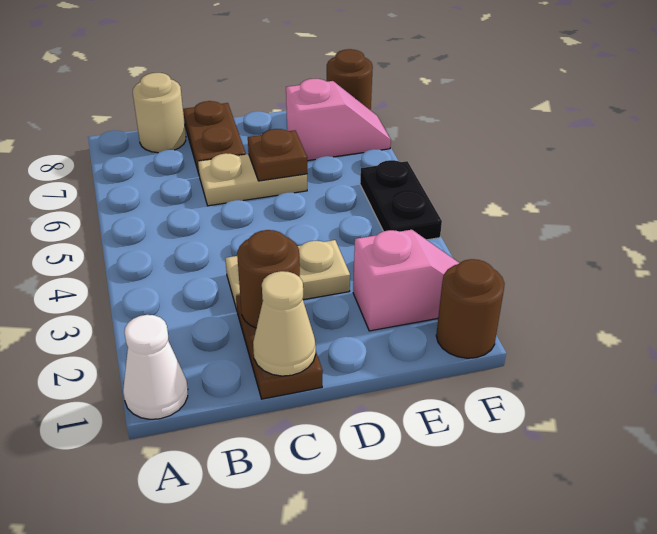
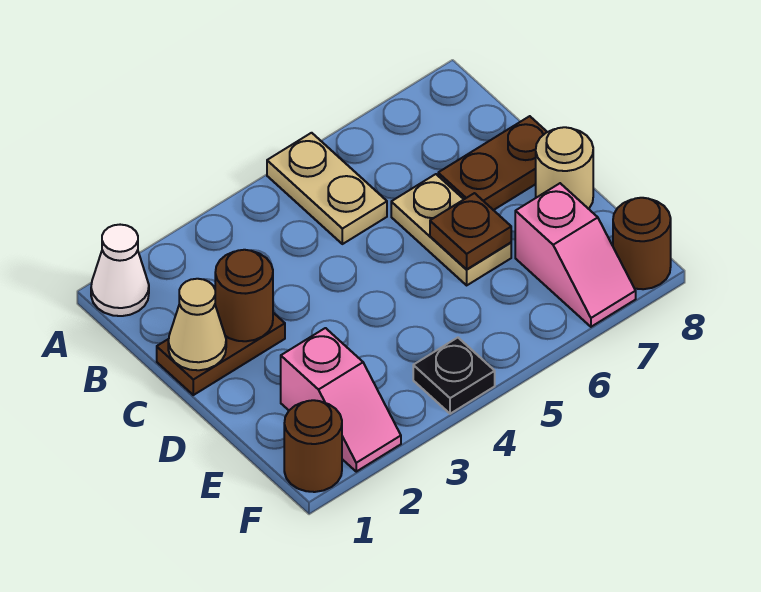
tan round brick B8 level 1 -> tan round brick D8 level 1
tan plate C3:D3 level 1 -> tan plate A5:B5 level 1
black plate F4:F5 level 1 -> black plate F4 level 1

